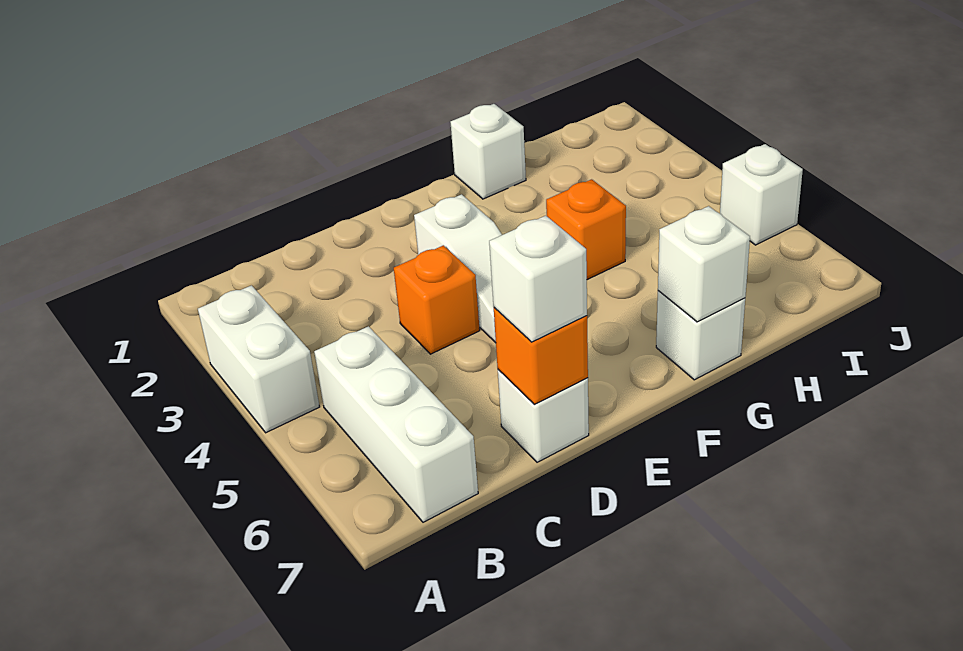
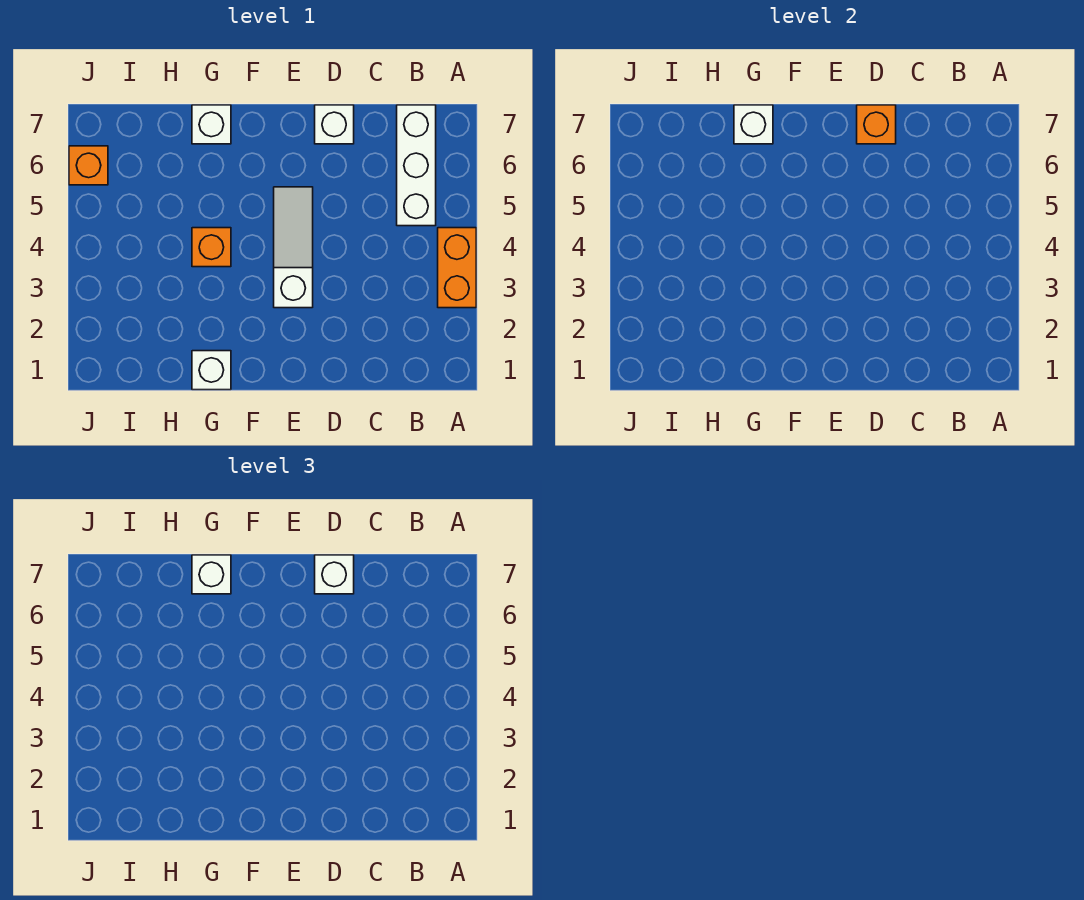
white brick A3:A4 level 1 -> orange brick A3:A4 level 1
orange brick D4 level 1 -> orange brick J6 level 1
white brick J5 level 1 -> white brick G7 level 3

